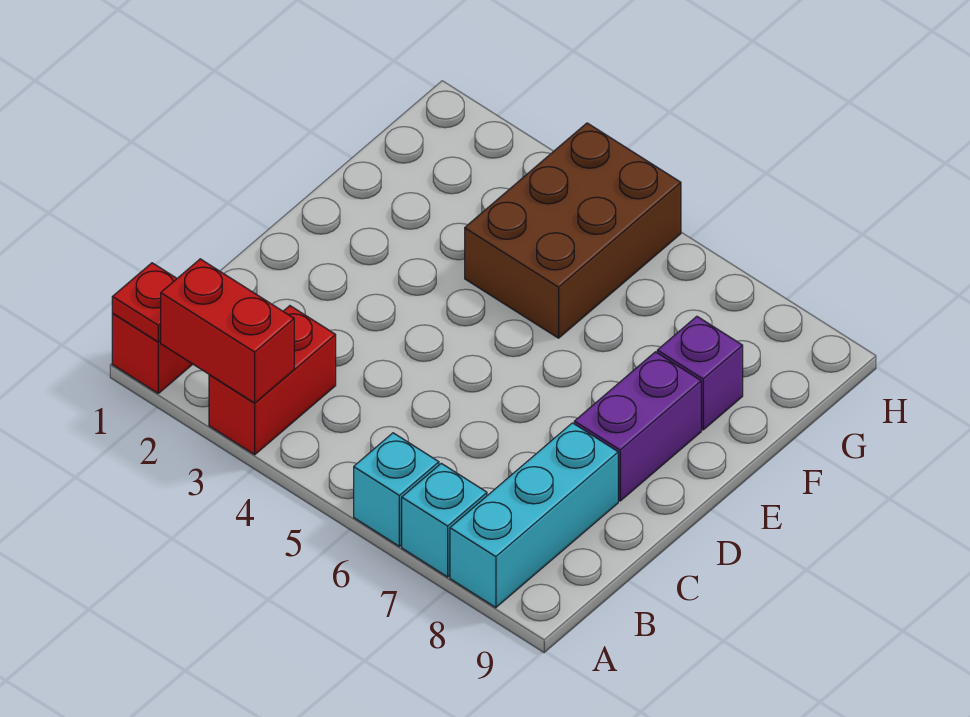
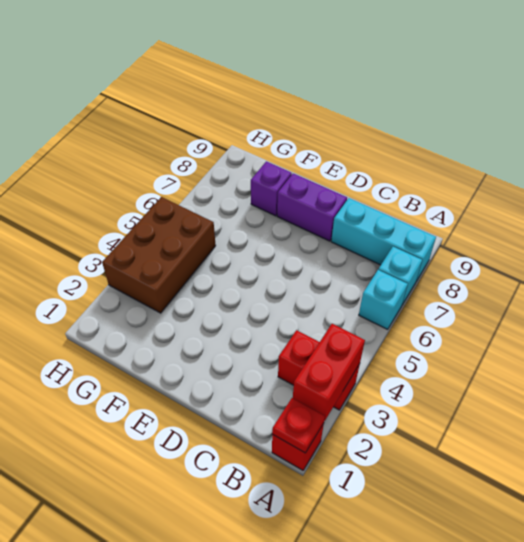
brown brick F4:H5 level 1 -> brown brick G3:H5 level 1

